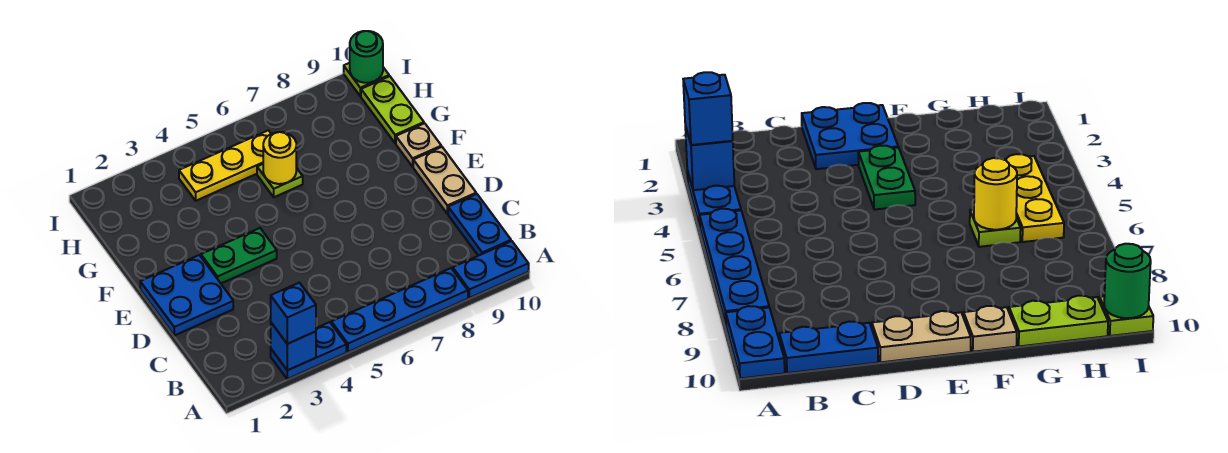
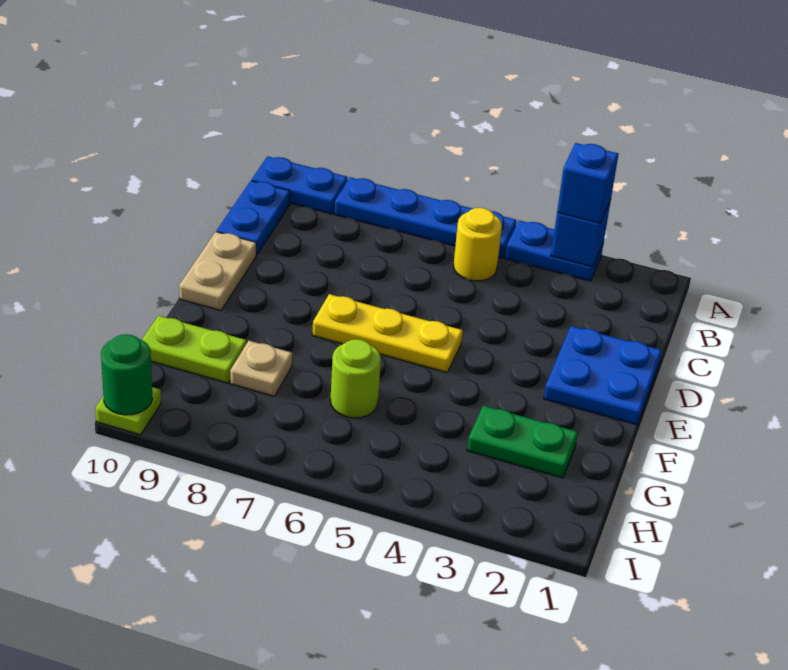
green plate E3:E4 level 1 -> green plate G2:G3 level 1
tan plate F10 level 1 -> tan plate G8 level 1
lime plate G6 level 1 -> lime round brick G6 level 1
yellow round brick G6 level 2 -> yellow round brick B5 level 1
lime plate G10:H10 level 1 -> lime plate G9:G10 level 1
yellow plate H4:H6 level 1 -> yellow plate E5:E7 level 1

